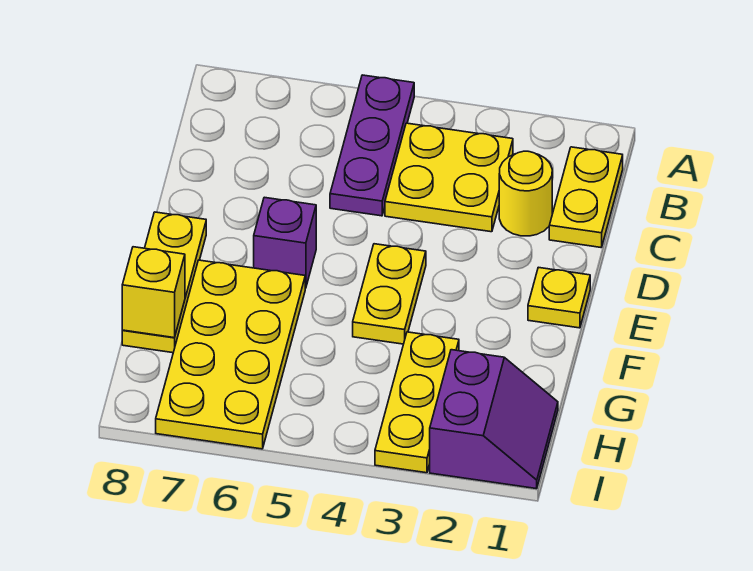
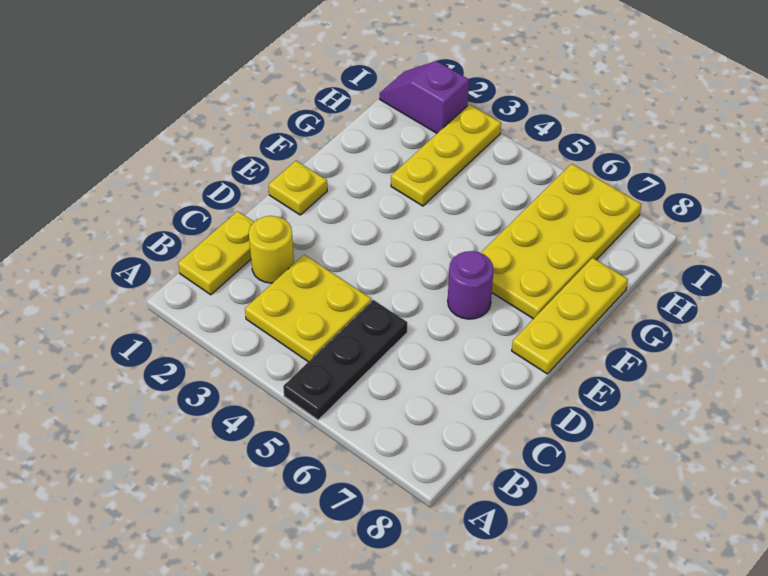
purple plate A5:C5 level 1 -> black plate A5:C5 level 1
yellow plate E4:F4 level 1 -> none
purple brick E6 level 1 -> purple round brick E6 level 1
yellow brick G8 level 2 -> none
purple slope H1:I2 level 1 top 2 -> purple slope I1:I2 level 1 top 2

